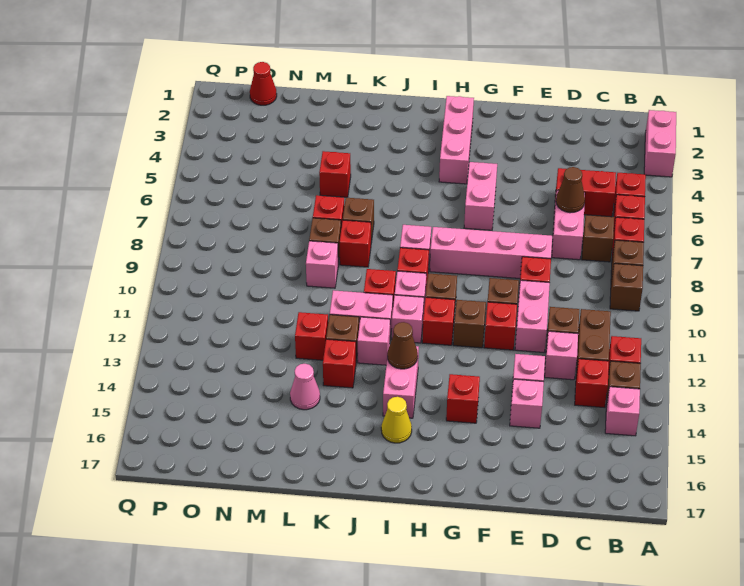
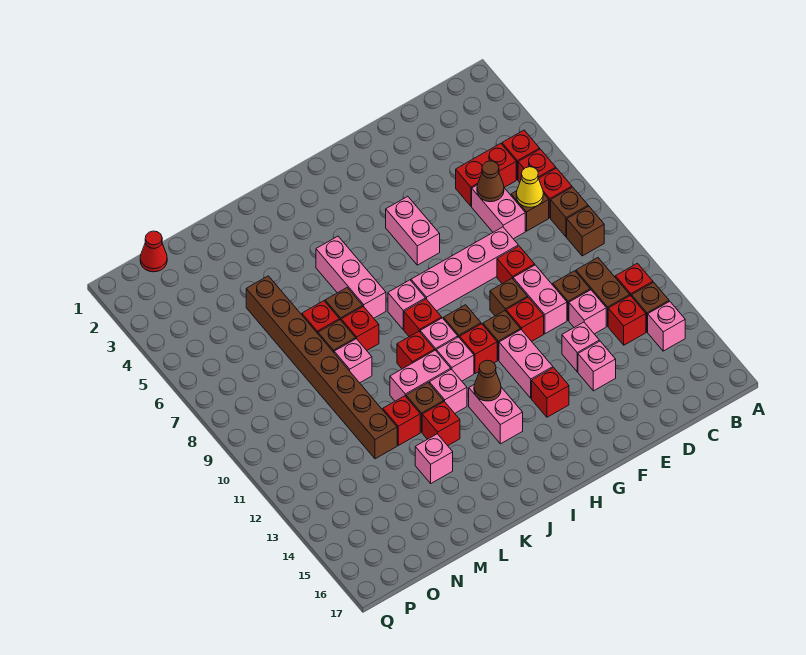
pink brick A2:A3 level 1 -> pink brick G12:G13 level 1
pink brick H2:H4 level 1 -> pink brick J5:J7 level 1
yellow cone I15 level 1 -> yellow cone C7 level 2
red brick L5 level 1 -> none
pink cone L14 level 1 -> pink brick L14 level 1
none -> brown brick M5:M12 level 1

